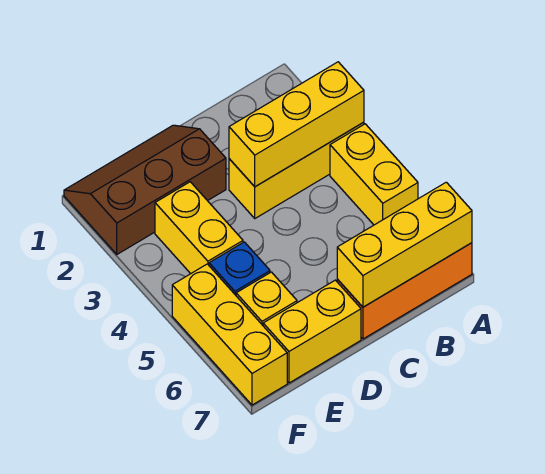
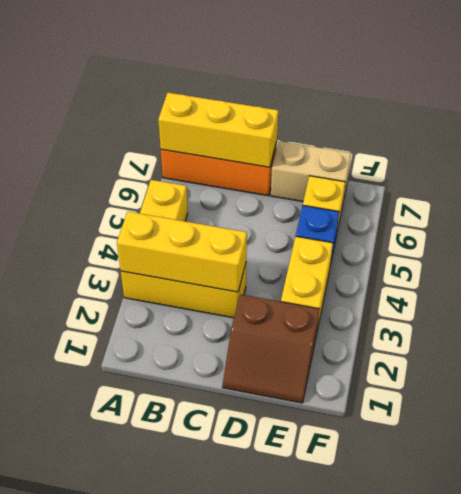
brown slope D1:F2 level 1 top 2 -> brown slope D1:E2 level 1 top 2
yellow brick D7:E7 level 1 -> tan brick D7:E7 level 1
yellow brick F5:F7 level 1 -> none

